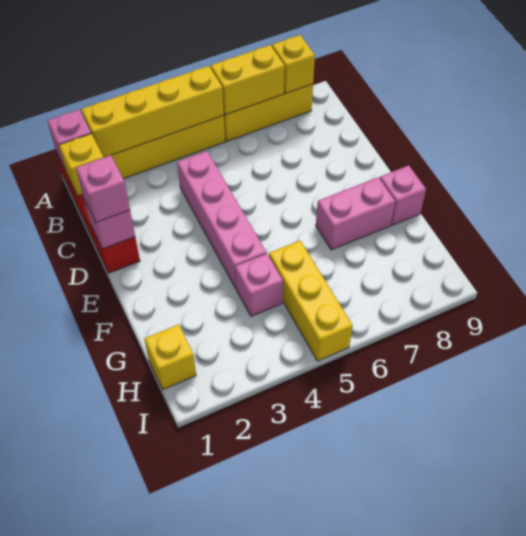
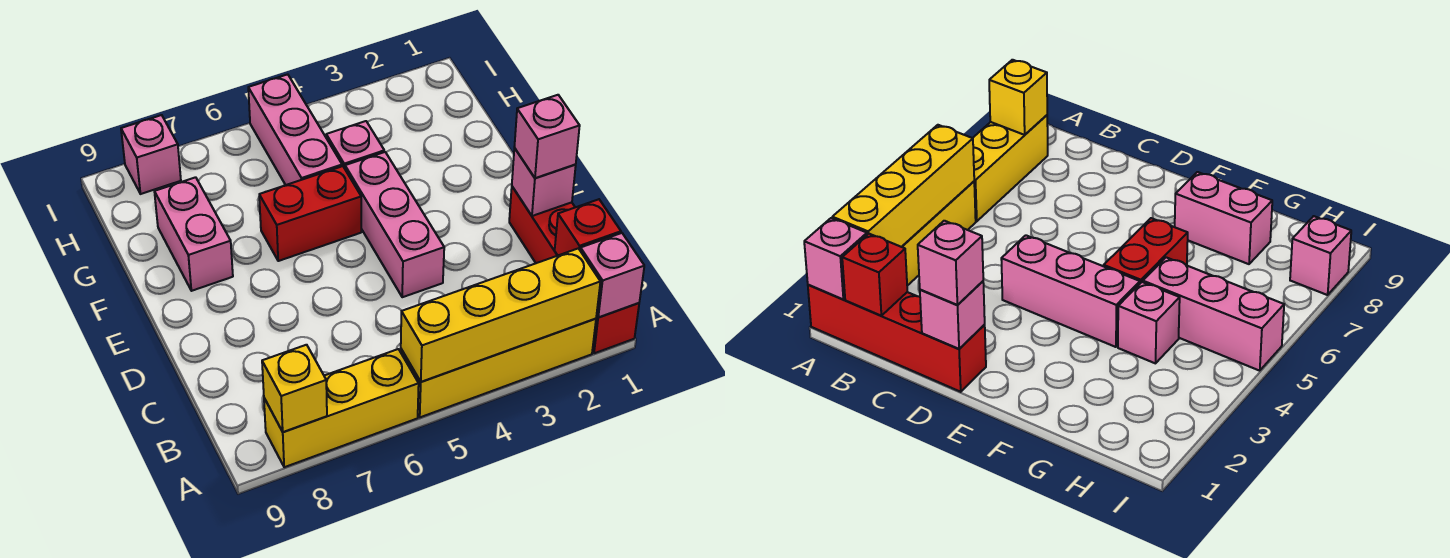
yellow brick A6:A7 level 2 -> none
yellow brick B1 level 2 -> red brick B1 level 2
pink brick C4:F4 level 1 -> pink brick D4:F4 level 1
none -> red brick F5:F6 level 1
pink brick F7:F8 level 1 -> pink brick F8:G8 level 1
pink brick F9 level 1 -> pink brick I8 level 1
yellow brick G5:I5 level 1 -> pink brick G5:I5 level 1
yellow brick H1 level 1 -> none

